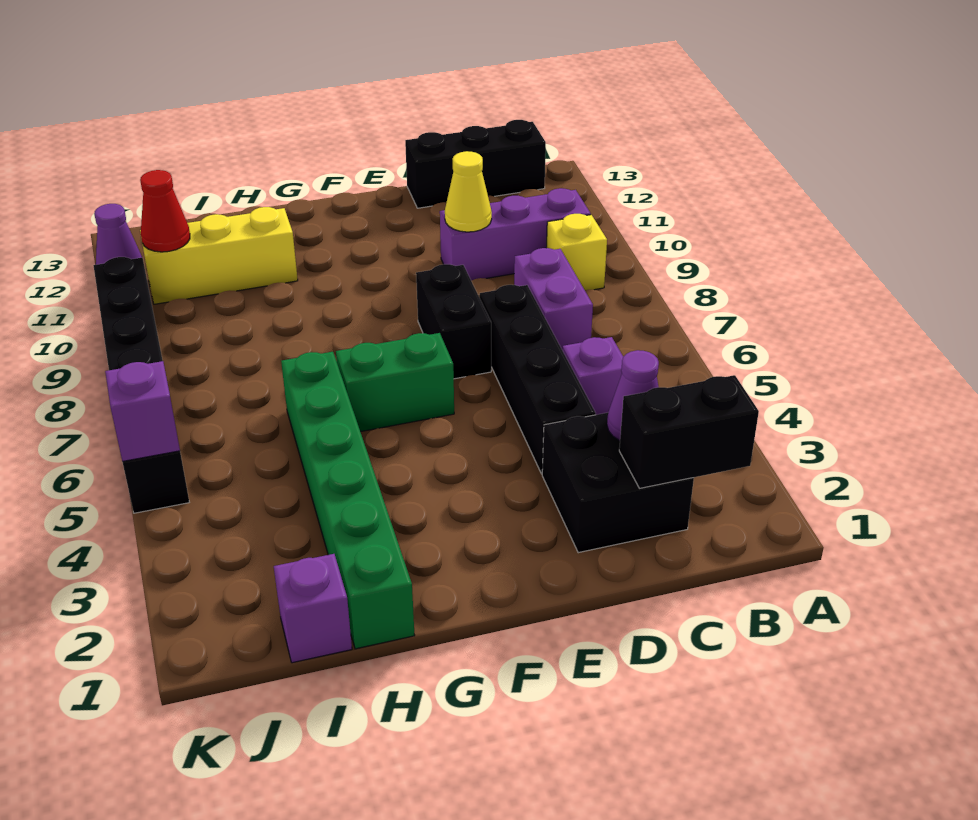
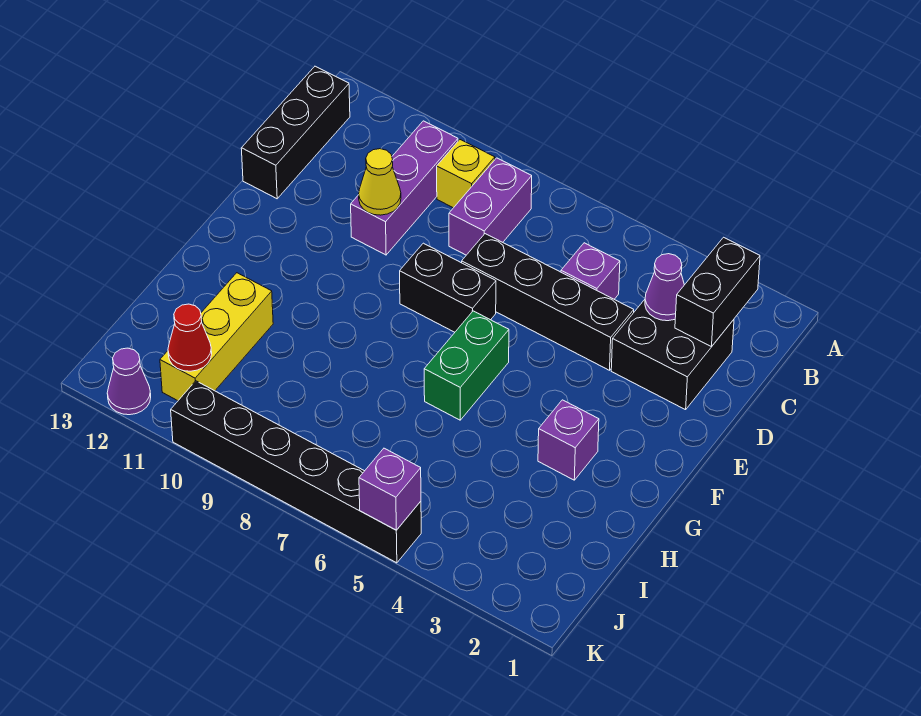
purple brick C7:C8 level 1 -> purple brick B8:C8 level 1
green brick H1:H6 level 1 -> none
purple brick I1 level 1 -> purple brick G3 level 1

